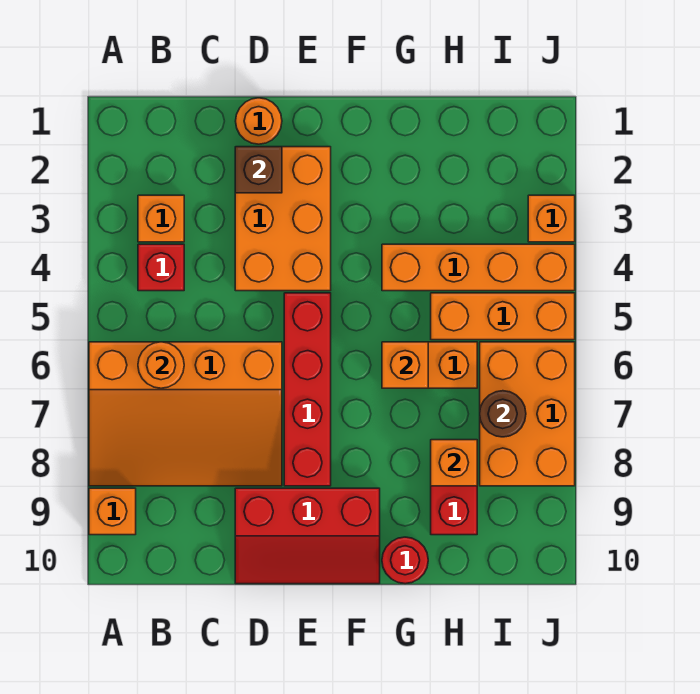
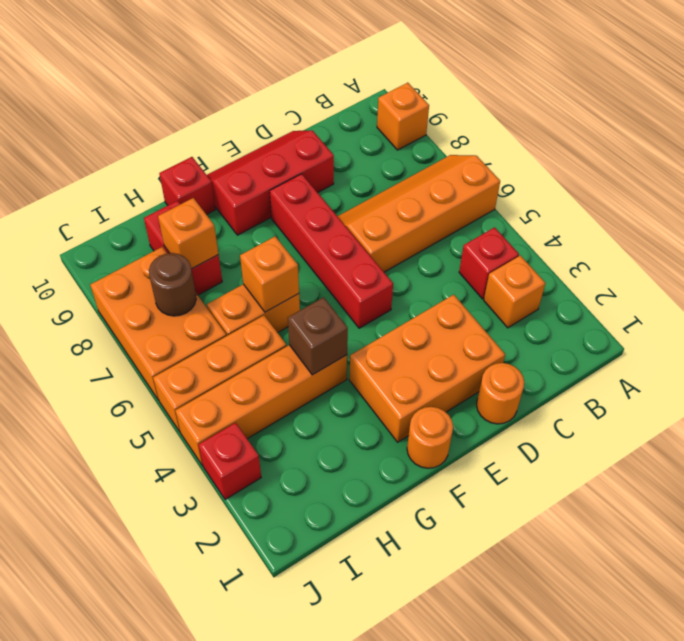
orange slope A6:D8 level 1 top 6 -> orange slope A6:D7 level 1 top 6
orange round brick B6 level 2 -> orange round brick F1 level 1
orange brick D2:E4 level 1 -> orange brick D2:F3 level 1
brown brick D2 level 2 -> brown brick G4 level 2
red round brick G10 level 1 -> red brick G10 level 1
orange brick J3 level 1 -> red brick J3 level 1

